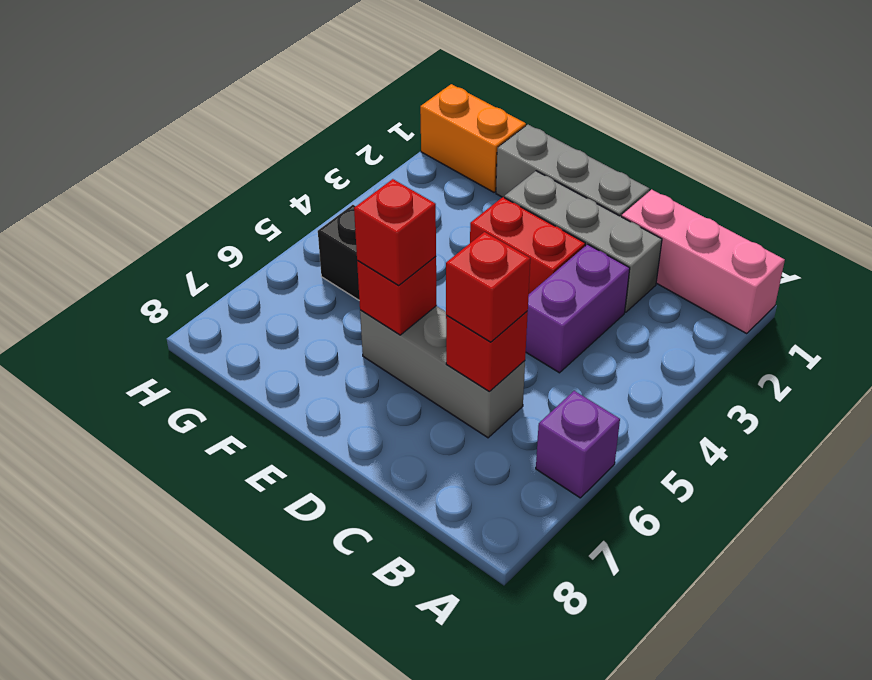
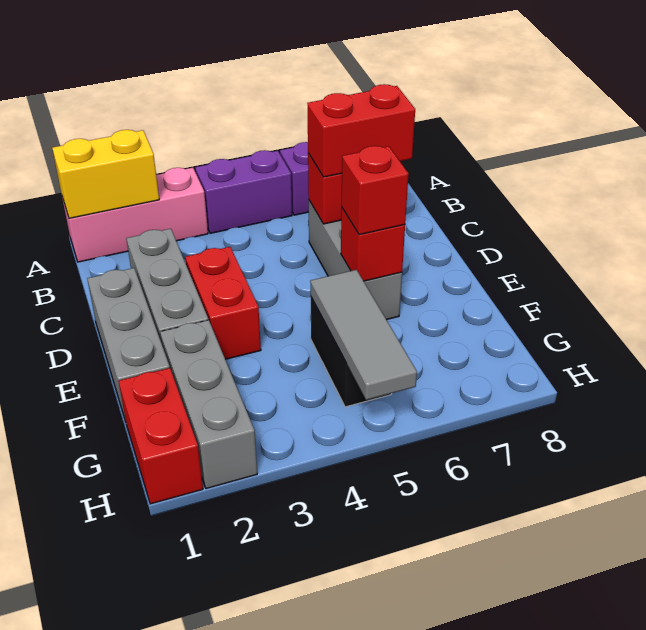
pink brick A1:C1 level 1 -> pink brick A1:A3 level 1
none -> yellow brick A1:A2 level 2
purple brick C3:C4 level 1 -> purple brick A4:A5 level 1
red brick C6 level 3 -> red brick C6:C7 level 3
none -> grey brick F2:H2 level 1
none -> grey tile F5:H5 level 2
orange brick G1:H1 level 1 -> red brick G1:H1 level 1

